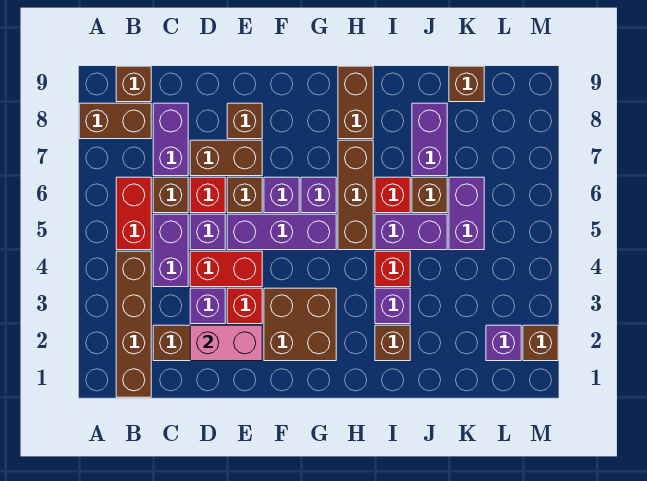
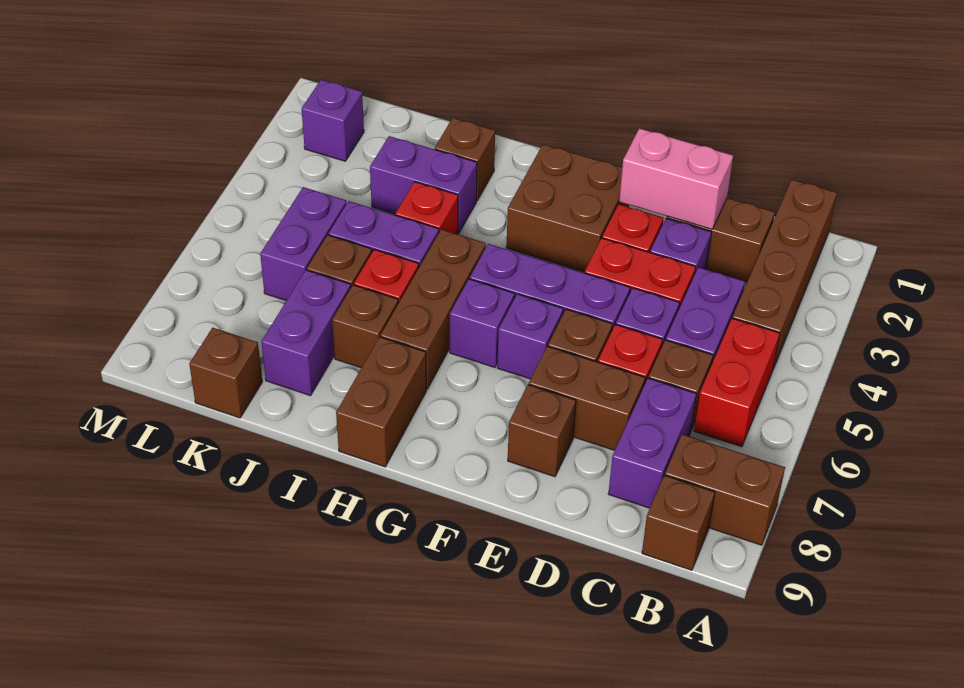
purple brick I3 level 1 -> purple brick I3:J3 level 1
brown brick M2 level 1 -> brown brick I7 level 1

